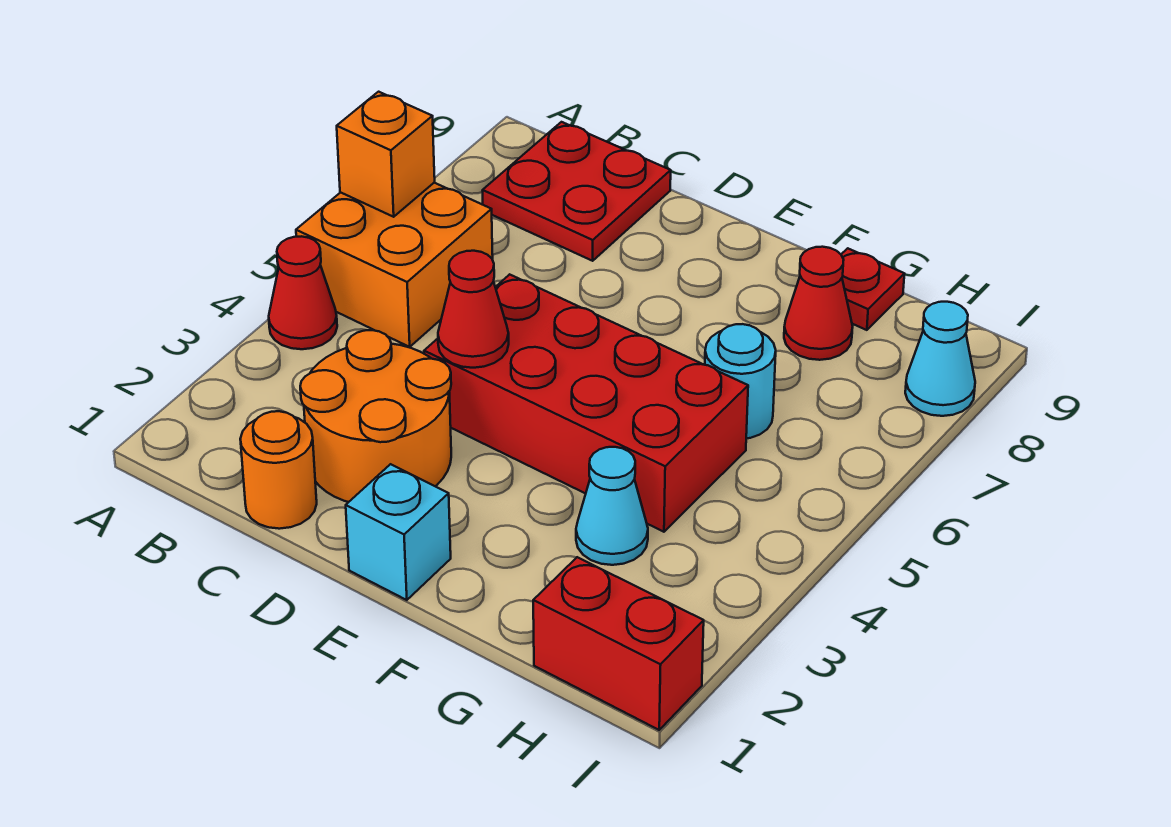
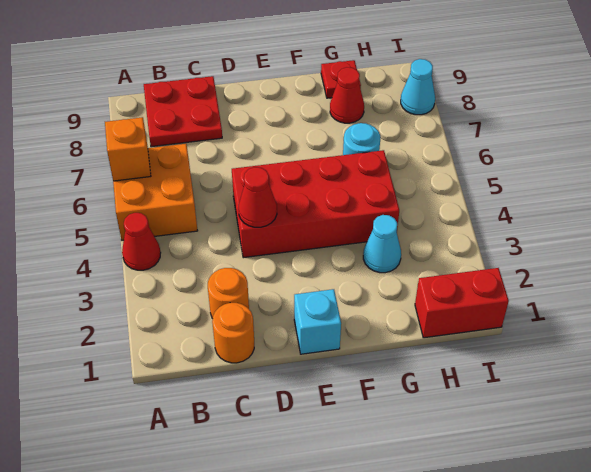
orange round brick C2:D3 level 1 -> orange round brick C2 level 1

